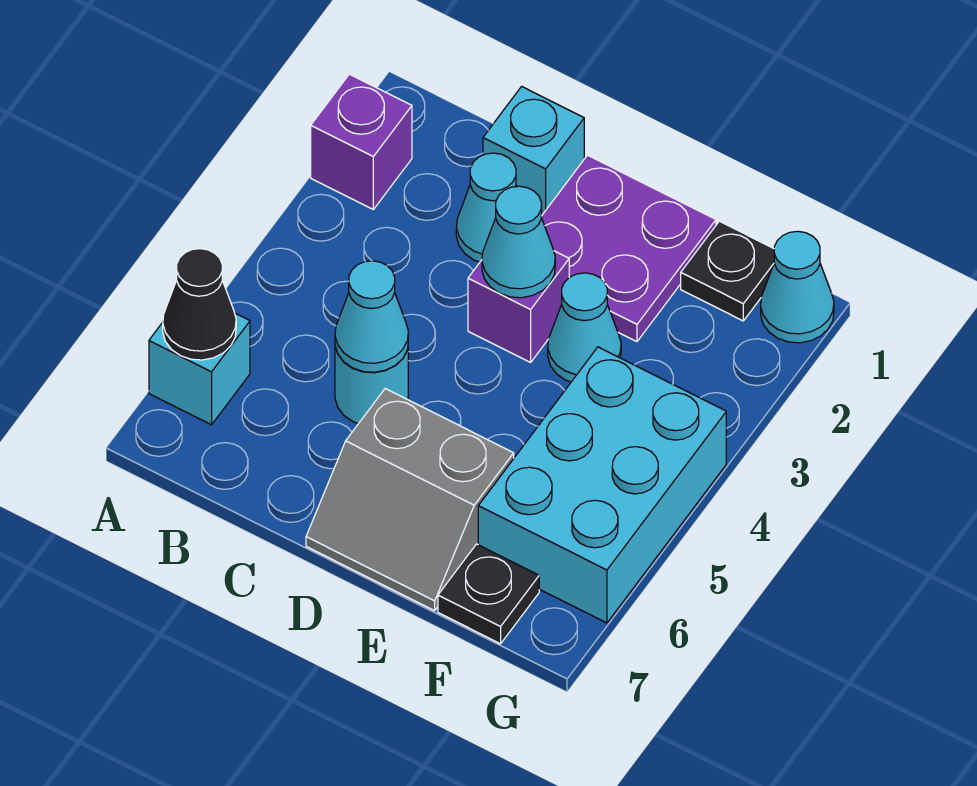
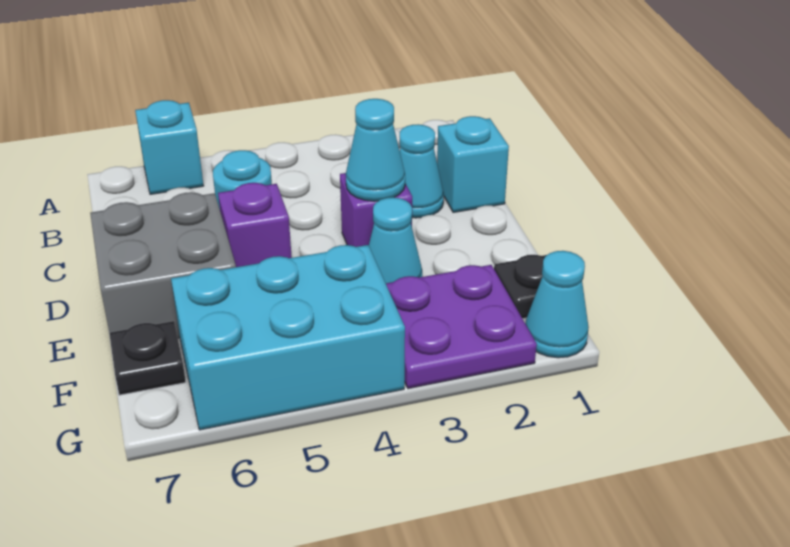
purple brick A2 level 1 -> purple brick D5 level 1
black cone A6 level 2 -> none
cyan cone C5 level 2 -> none
purple plate D1:E2 level 1 -> purple plate F2:G3 level 1
grey slope D6:E7 level 1 top 6 -> grey brick D6:E7 level 1

